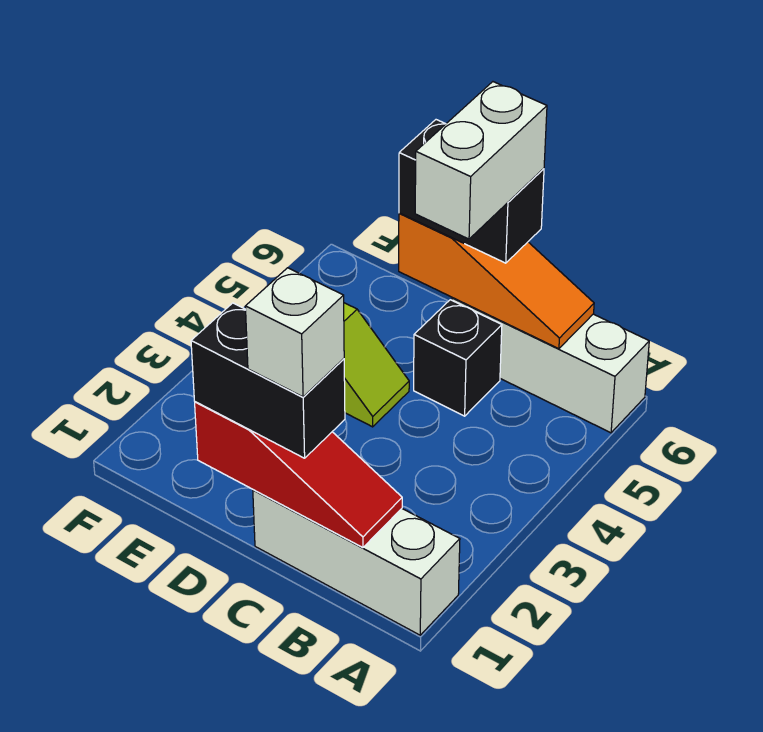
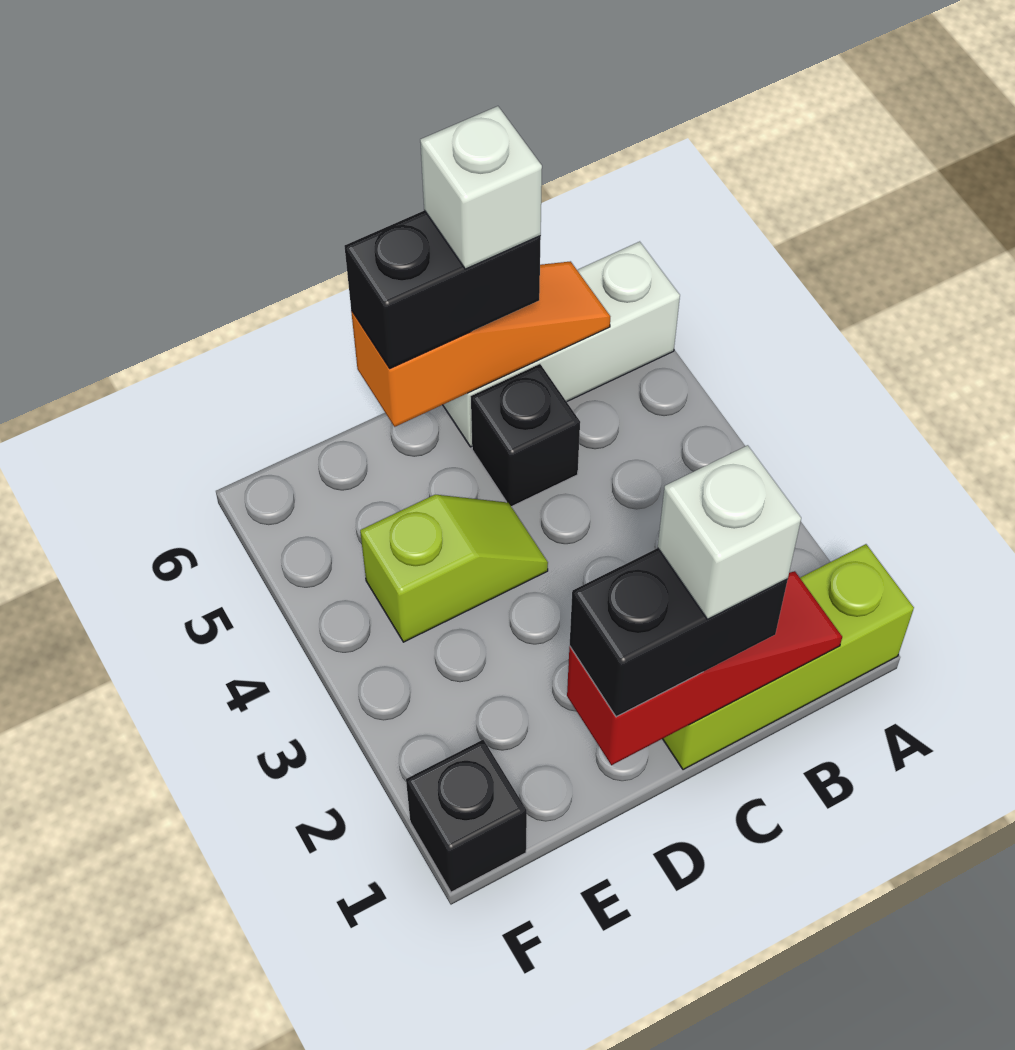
white brick A1:C1 level 1 -> lime brick A1:C1 level 1
white brick C5:C6 level 4 -> white brick C6 level 4
none -> black brick F1 level 1

